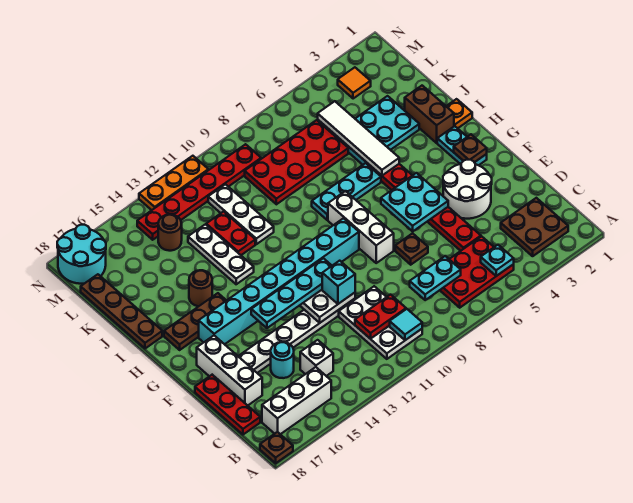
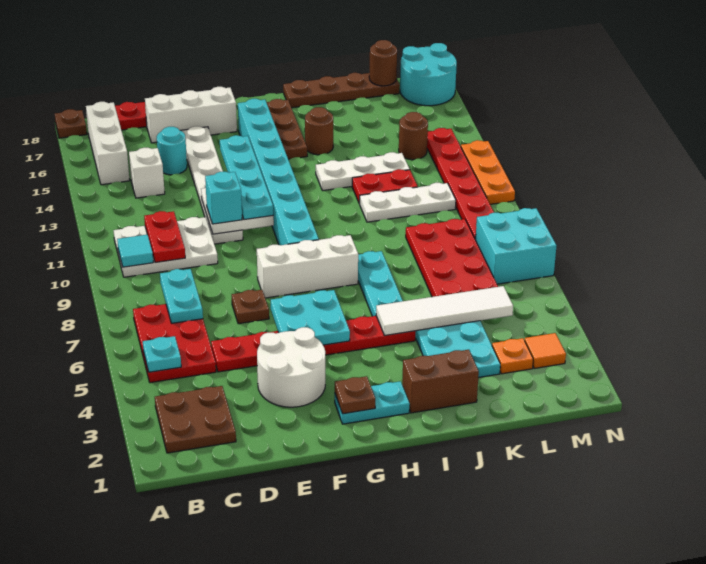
orange plate I1 level 1 -> orange plate L3 level 1
none -> brown round brick L18 level 2
none -> cyan brick M7:N8 level 1

